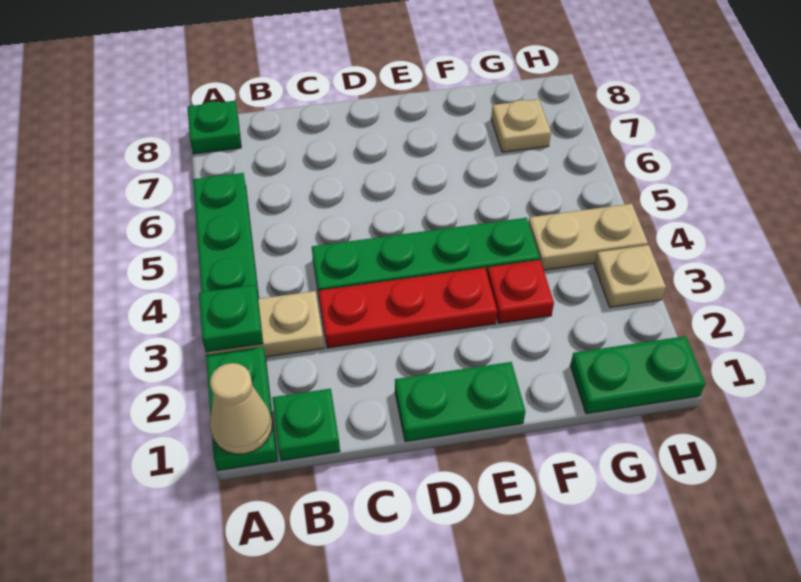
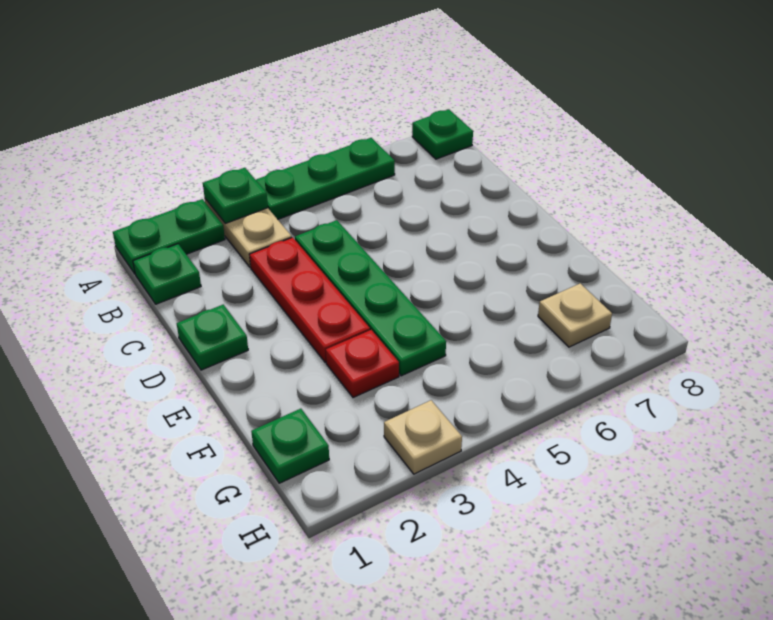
tan cone A1 level 2 -> none
green plate D1:E1 level 1 -> green plate D1 level 1
green plate G1:H1 level 1 -> green plate G1 level 1
tan plate G4:H4 level 1 -> none

